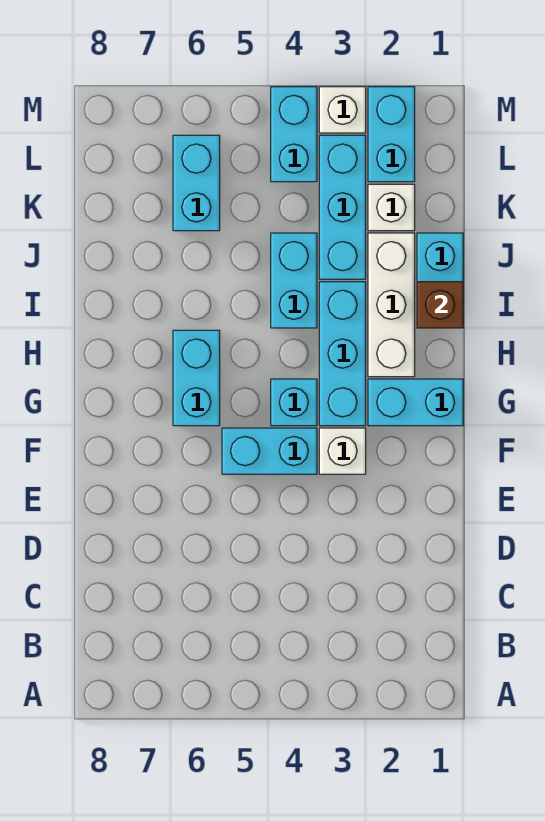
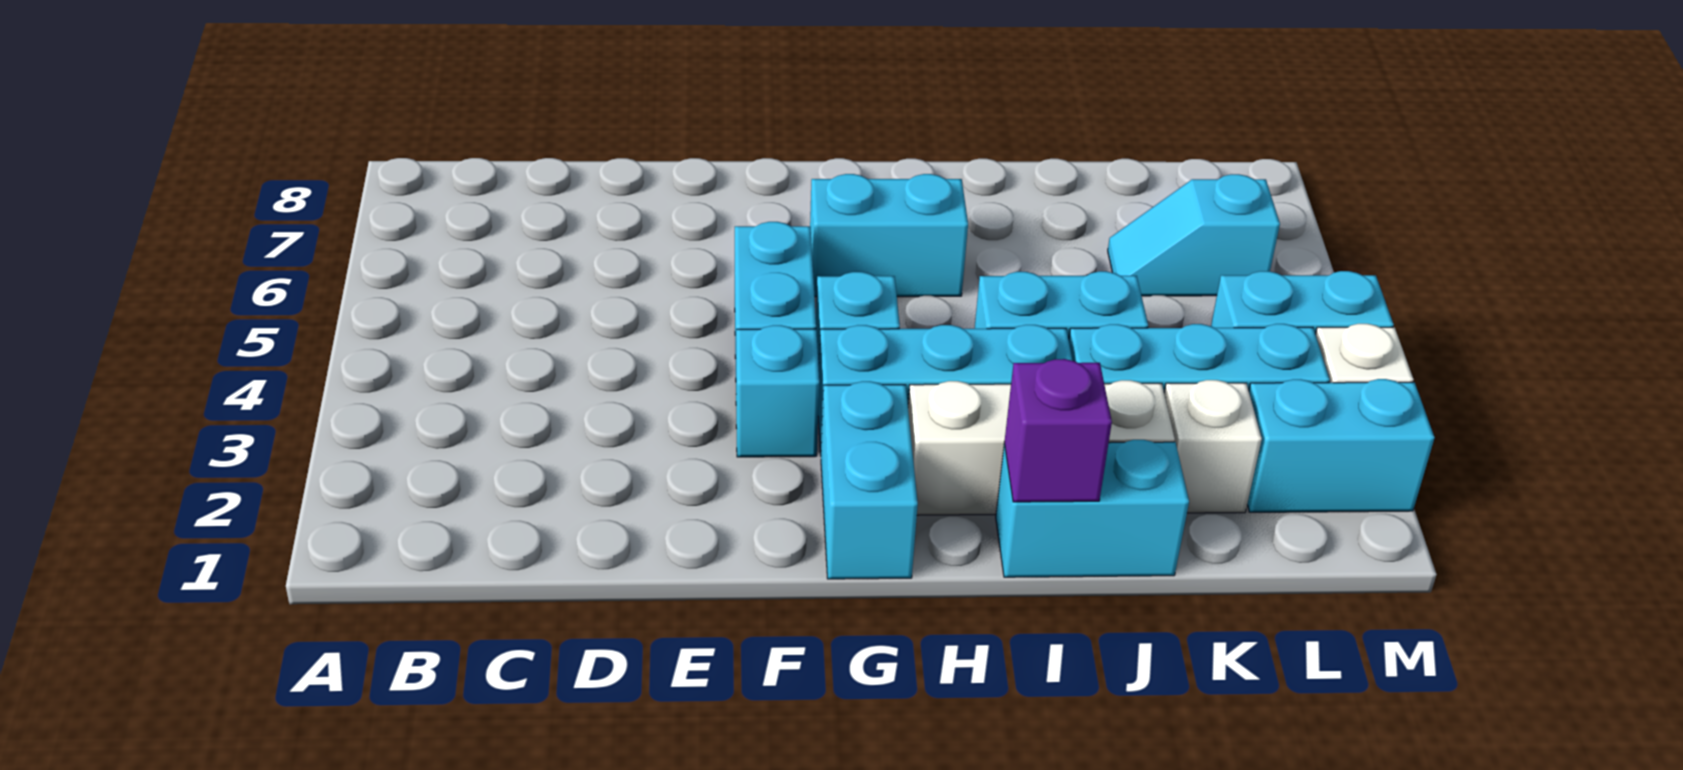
white brick F3 level 1 -> cyan brick F3 level 1
brown brick I1 level 2 -> purple brick I1 level 2
cyan brick K6:L6 level 1 -> cyan slope K6:L6 level 1 top L

